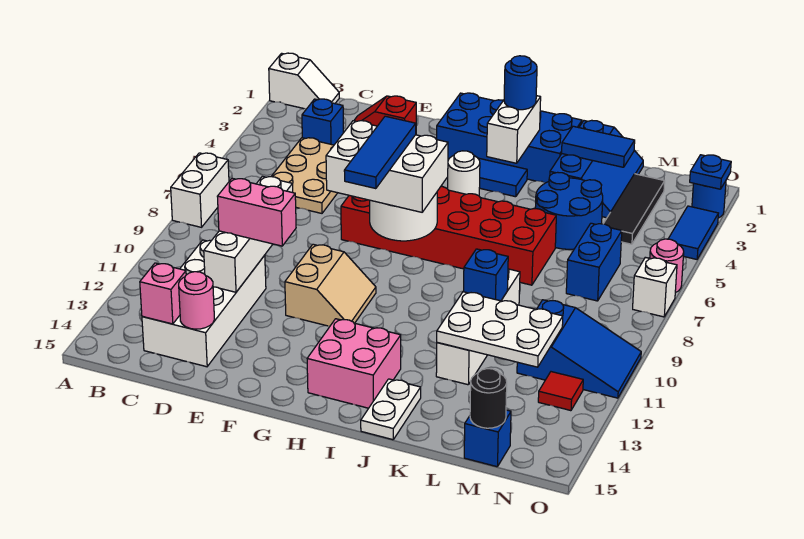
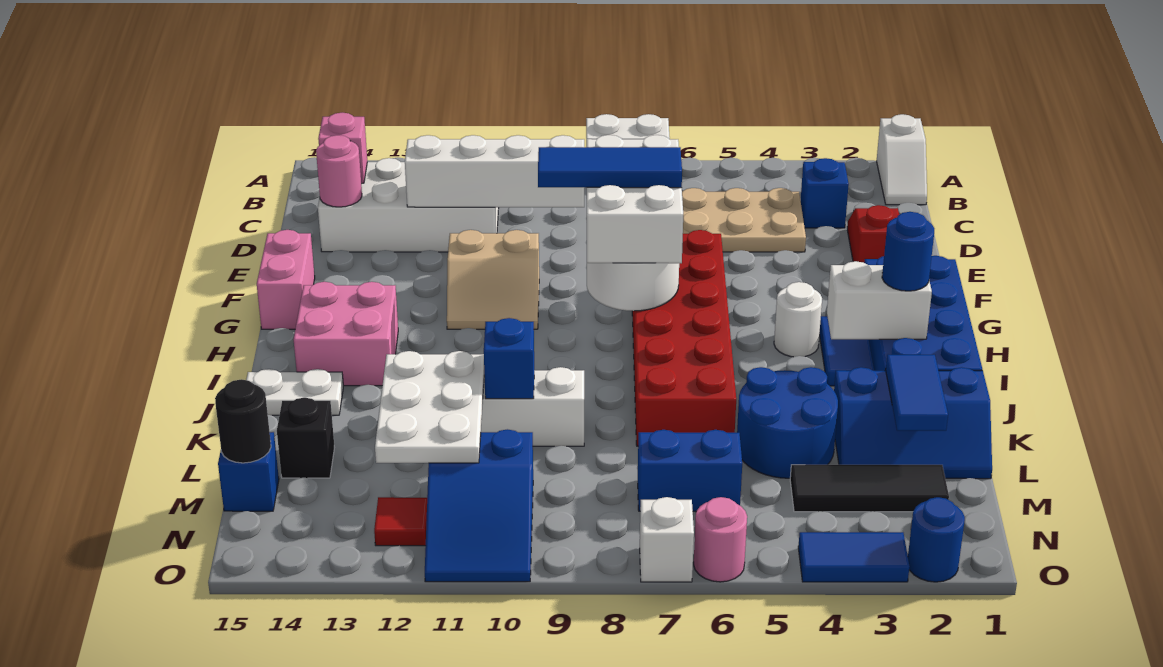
pink brick D11:E11 level 3 -> pink brick F15:G15 level 1
none -> black brick L14 level 1
blue plate O2 level 2 -> none

